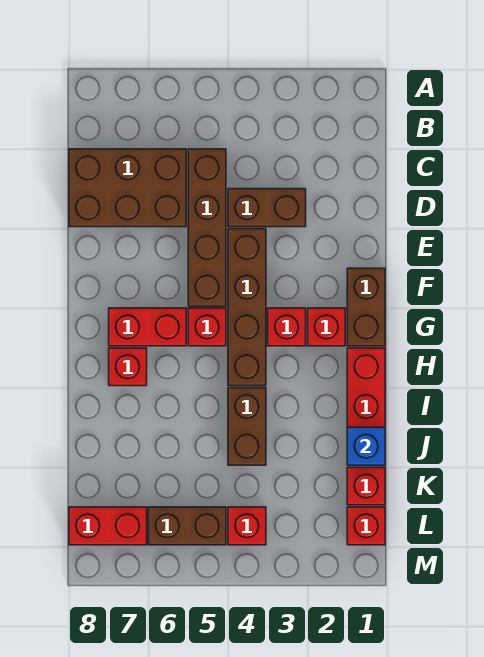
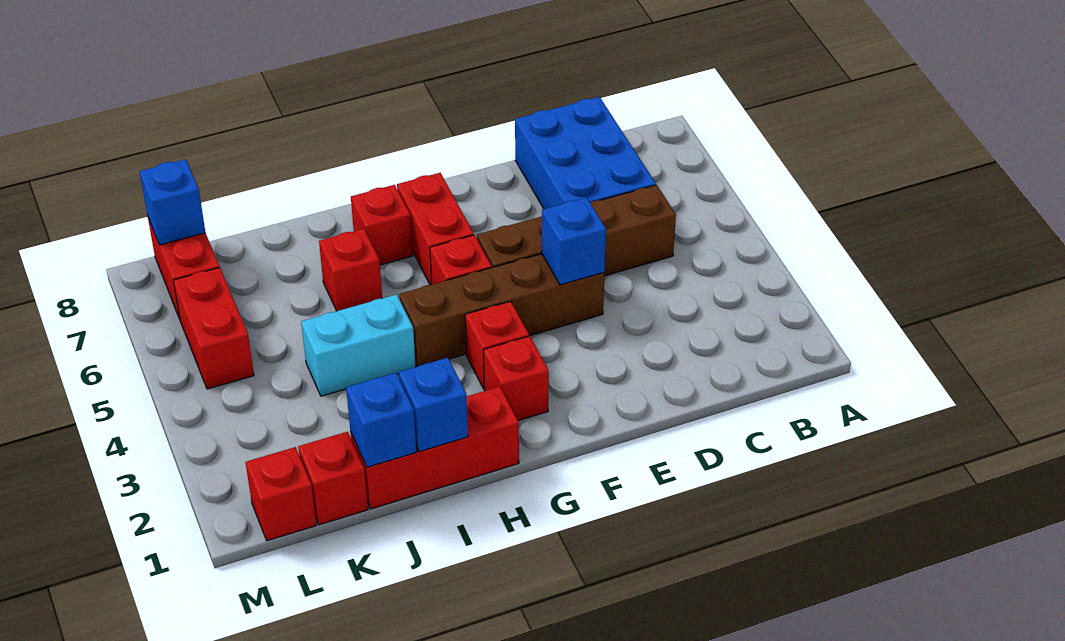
brown brick C6:D8 level 1 -> blue brick C6:D8 level 1
brown brick D3:D4 level 1 -> none
none -> blue brick E4 level 2
brown brick F1:G1 level 1 -> none
none -> blue brick I1 level 2
brown brick I4:J4 level 1 -> cyan brick I4:J4 level 1
red brick L4 level 1 -> red brick I6 level 1
brown brick L5:L6 level 1 -> red brick L5:L6 level 1
none -> blue brick L8 level 2

